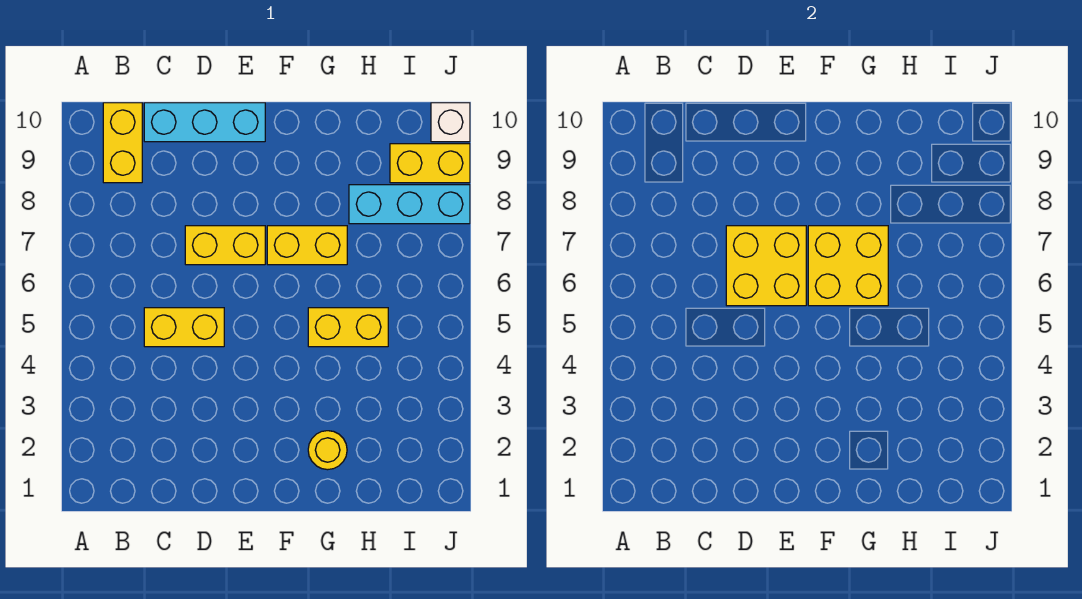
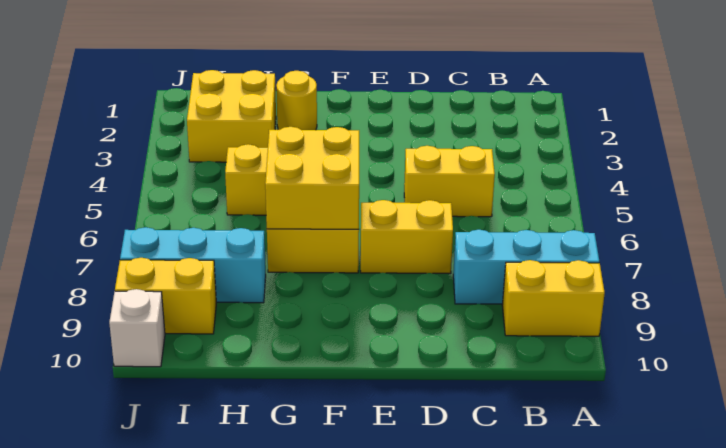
yellow brick B9:B10 level 1 -> yellow brick A9:B9 level 1
cyan brick C10:E10 level 1 -> cyan brick A8:C8 level 1
yellow brick D6:E7 level 2 -> yellow brick H2:I3 level 1

